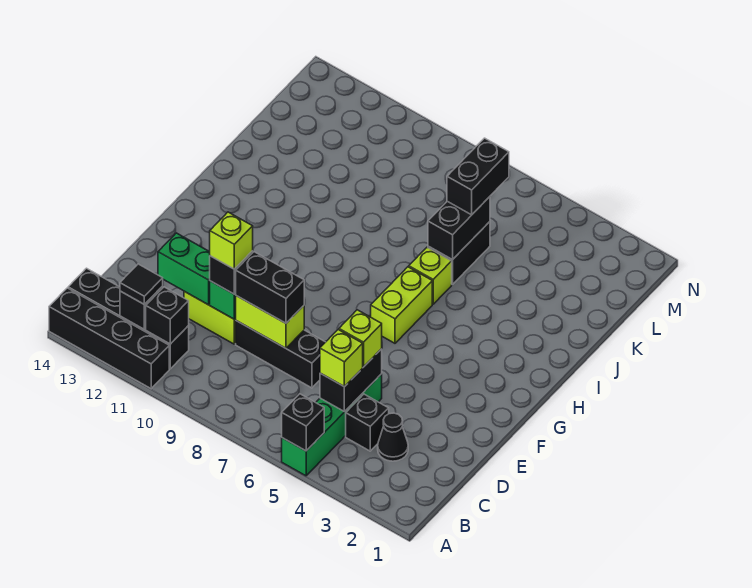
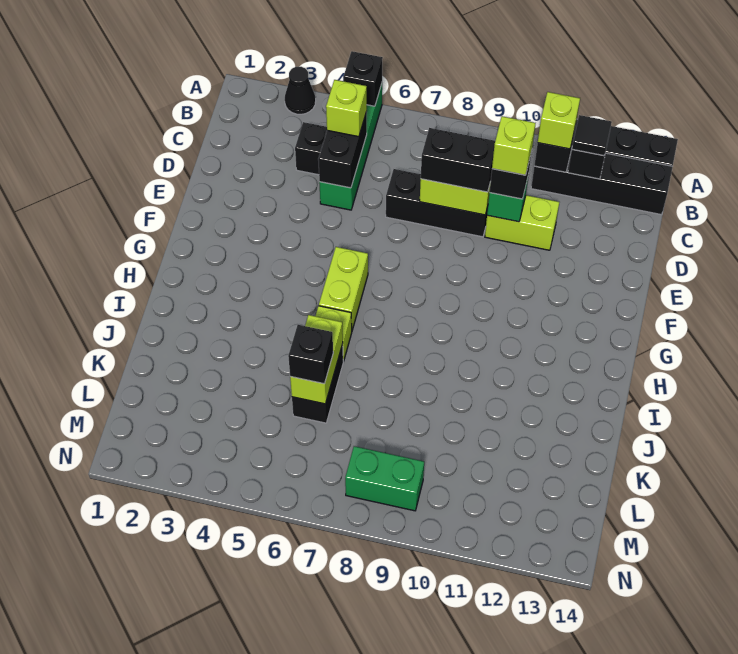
black cone C3 level 1 -> black cone A3 level 1
lime brick D5 level 3 -> lime brick B11 level 3
green brick D11:D12 level 2 -> green brick M8:M9 level 1
black brick J6:K6 level 2 -> lime brick J6:K6 level 2
black brick K6:L6 level 3 -> black brick K6 level 3

